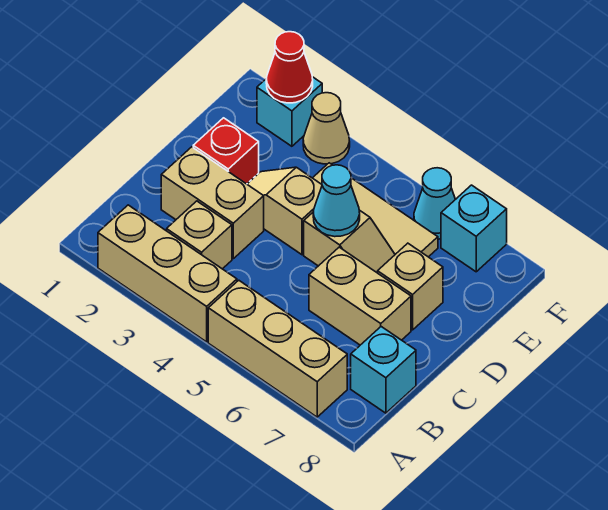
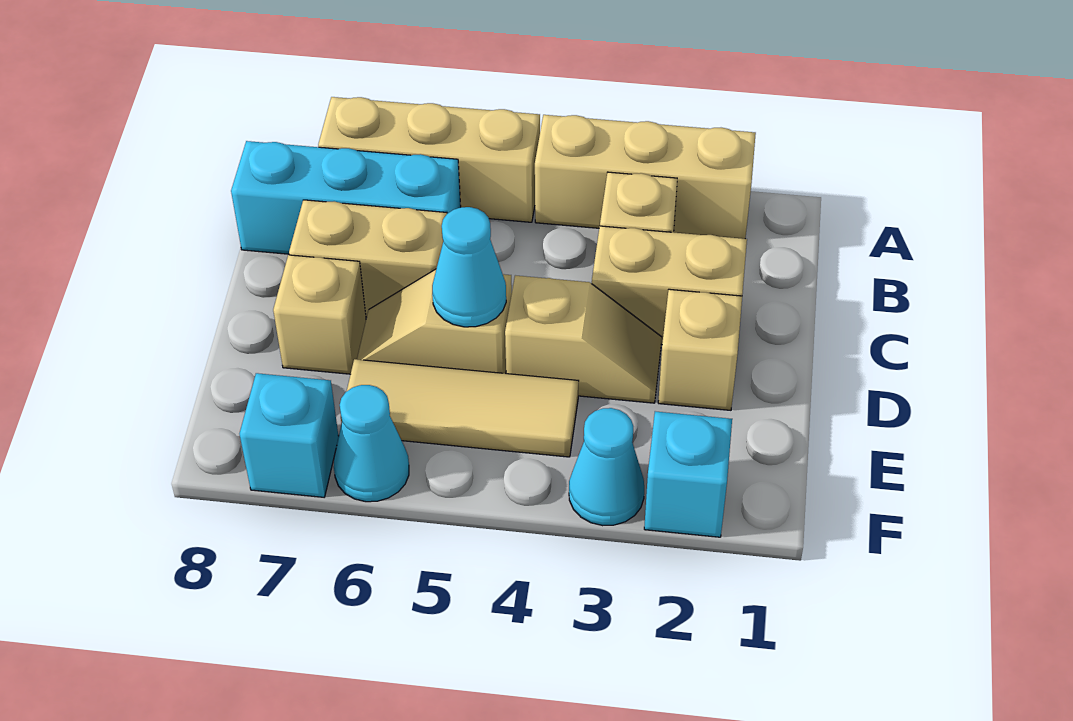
cyan brick B8 level 1 -> cyan brick B6:B8 level 1
red brick D2 level 1 -> tan brick D2 level 1
red cone F2 level 2 -> none
tan cone F3 level 1 -> cyan cone F3 level 1

